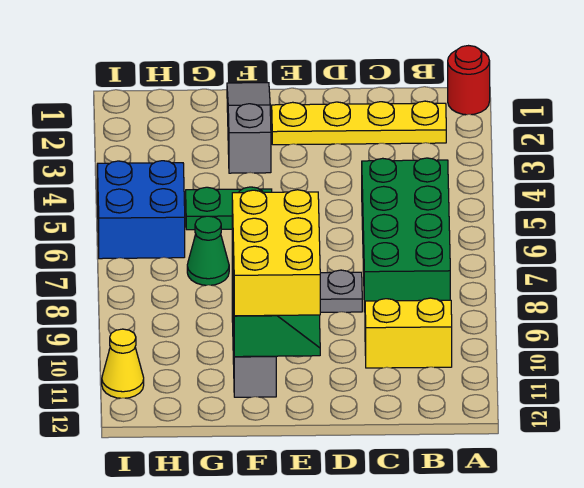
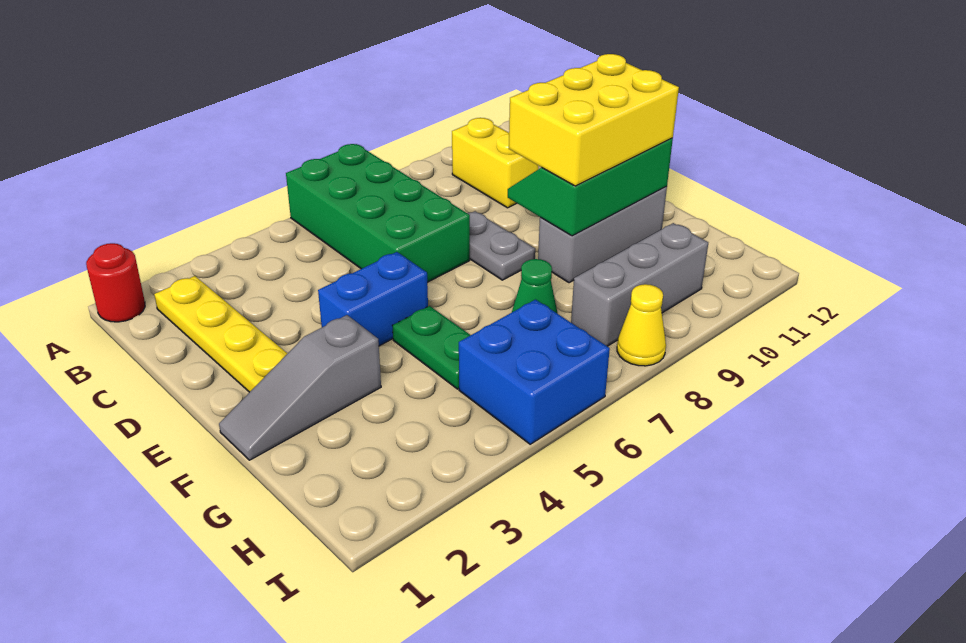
green brick B5:C8 level 1 -> green brick A6:D7 level 1
none -> blue brick E4:E5 level 1
none -> grey brick H8:H10 level 1
yellow cone I11 level 1 -> yellow cone I8 level 1

